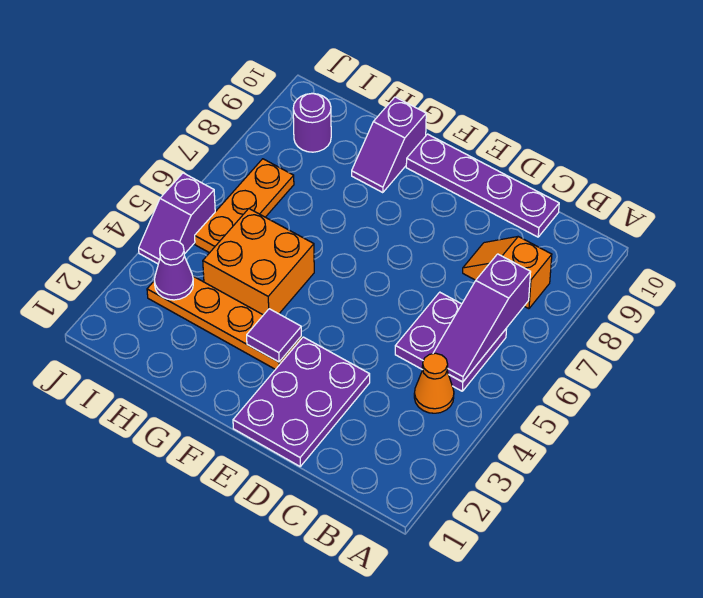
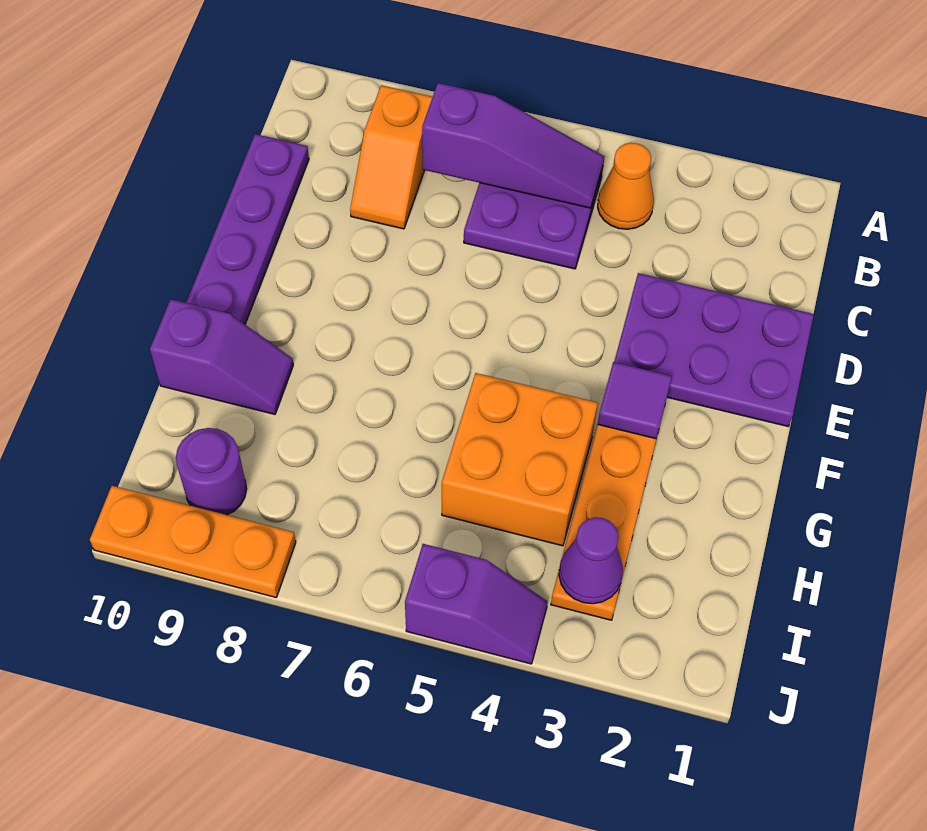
orange plate I5:I7 level 1 -> orange plate J8:J10 level 1

